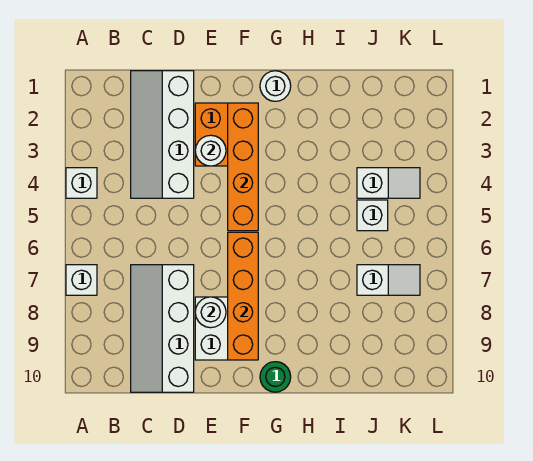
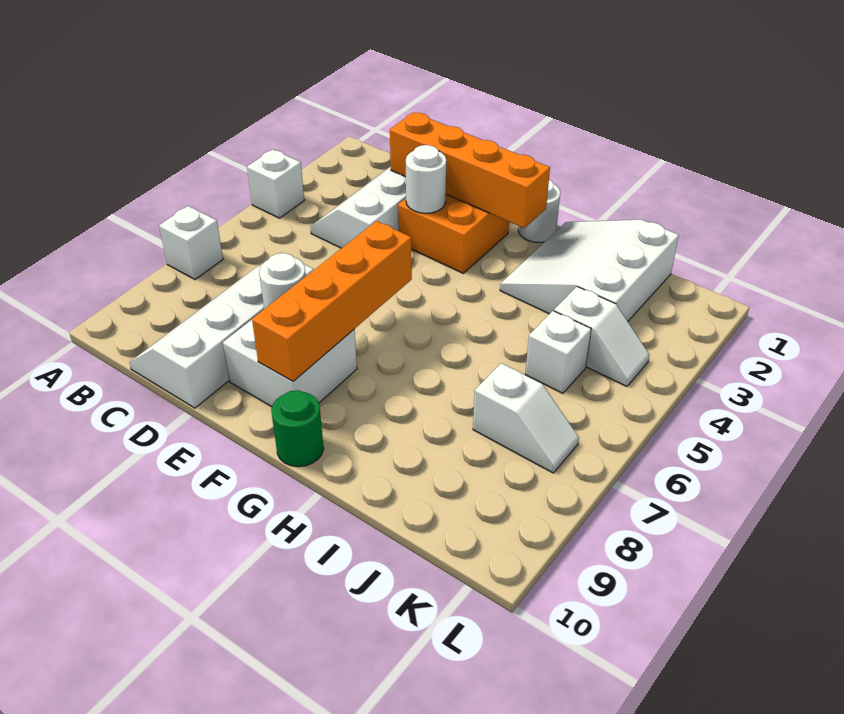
orange brick F2:F5 level 2 -> orange brick D2:G2 level 2
none -> white slope H1:J3 level 1 top J

